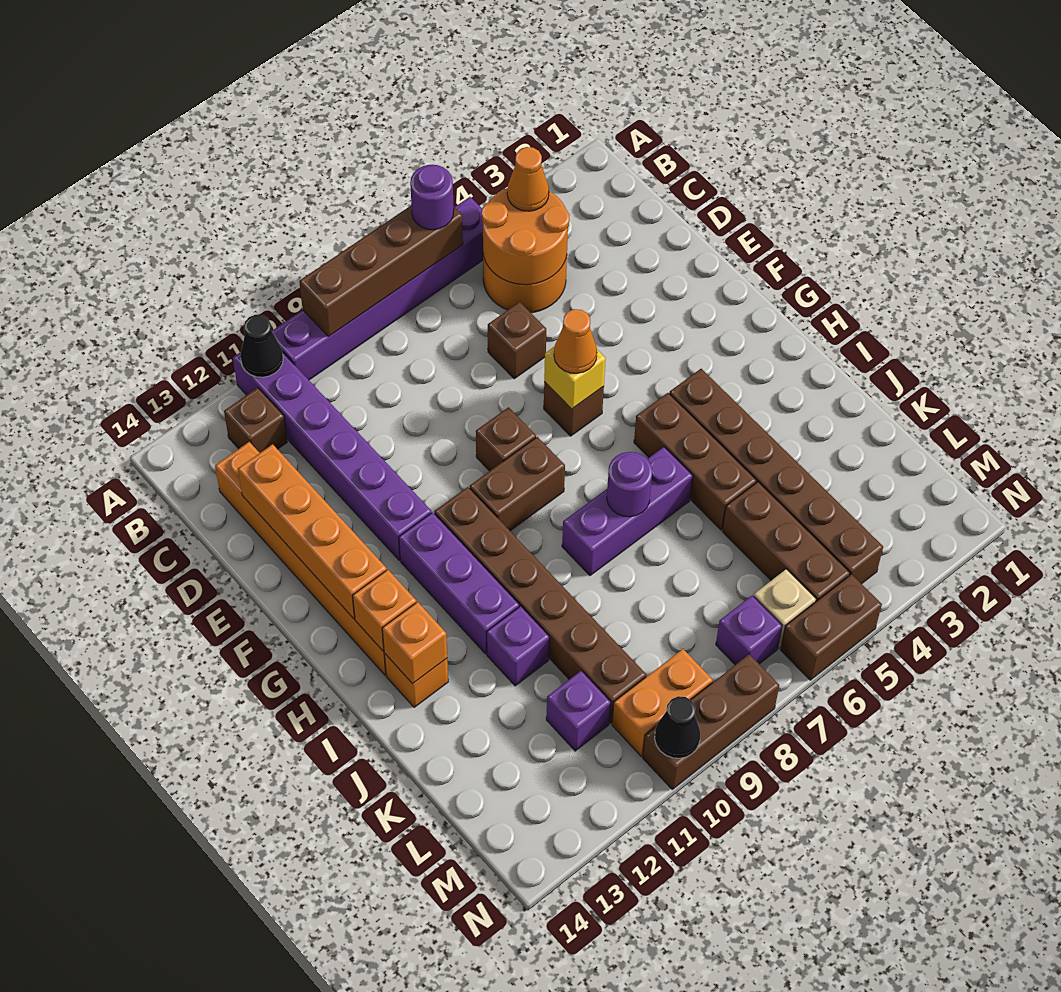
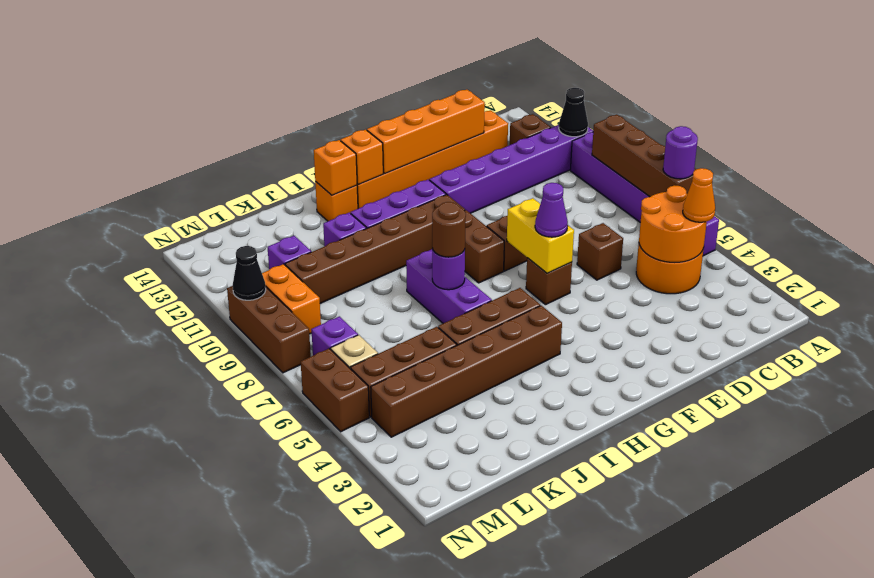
yellow brick F6 level 2 -> yellow brick F6:F7 level 2
orange cone F6 level 3 -> purple cone F6 level 3
none -> brown round brick I7 level 3

